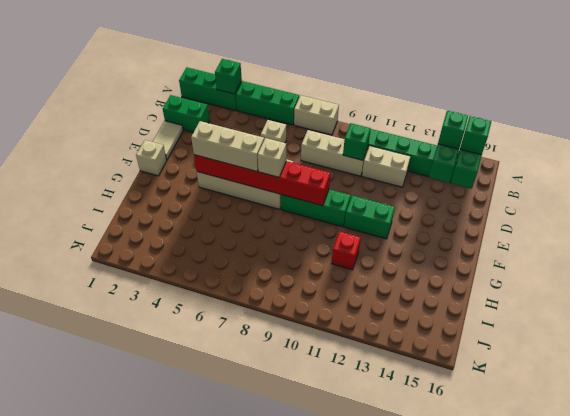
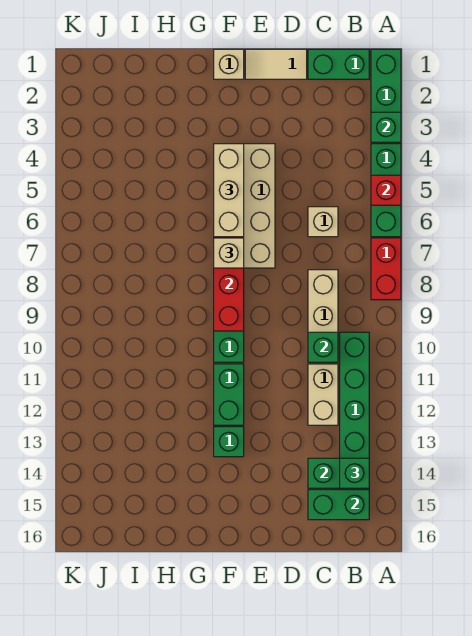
tan brick A7:A8 level 1 -> red brick A7:A8 level 1
green brick B15 level 3 -> green brick F13 level 1
green brick C1:C2 level 1 -> green brick B1:C1 level 1
red brick H11 level 1 -> red brick A5 level 2

